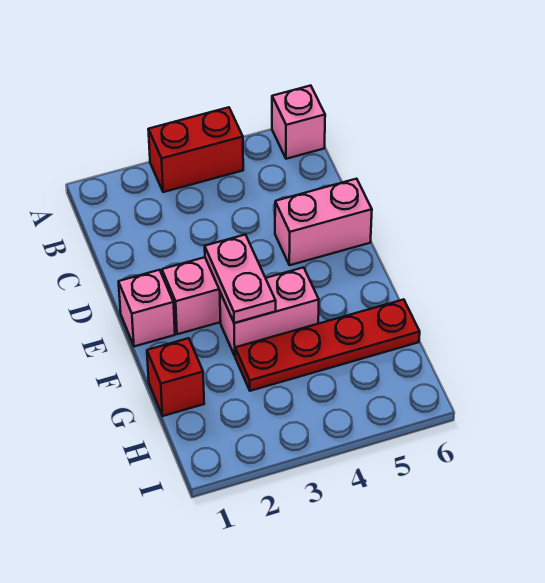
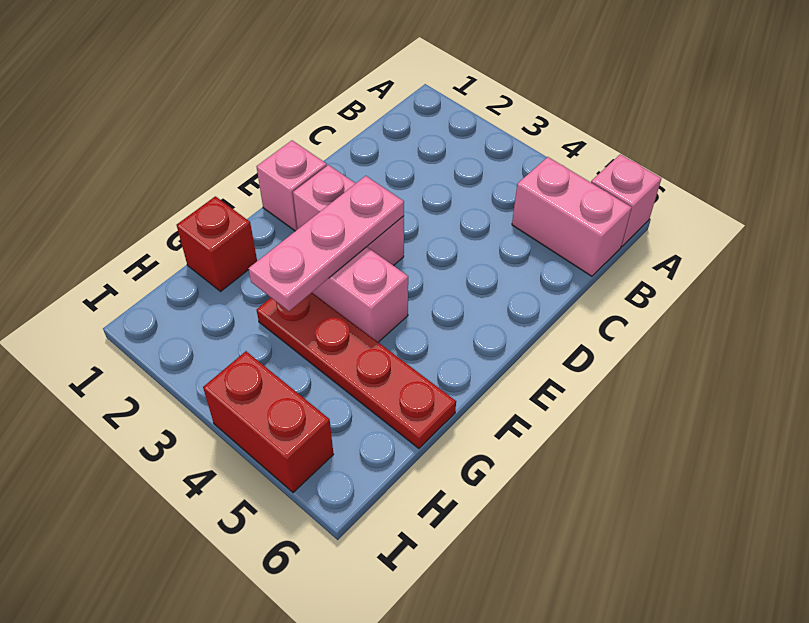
red brick A3:A4 level 1 -> red brick I4:I5 level 1
pink brick D5:D6 level 1 -> pink brick B5:B6 level 1
pink plate E3:F3 level 2 -> pink plate E3:G3 level 2

